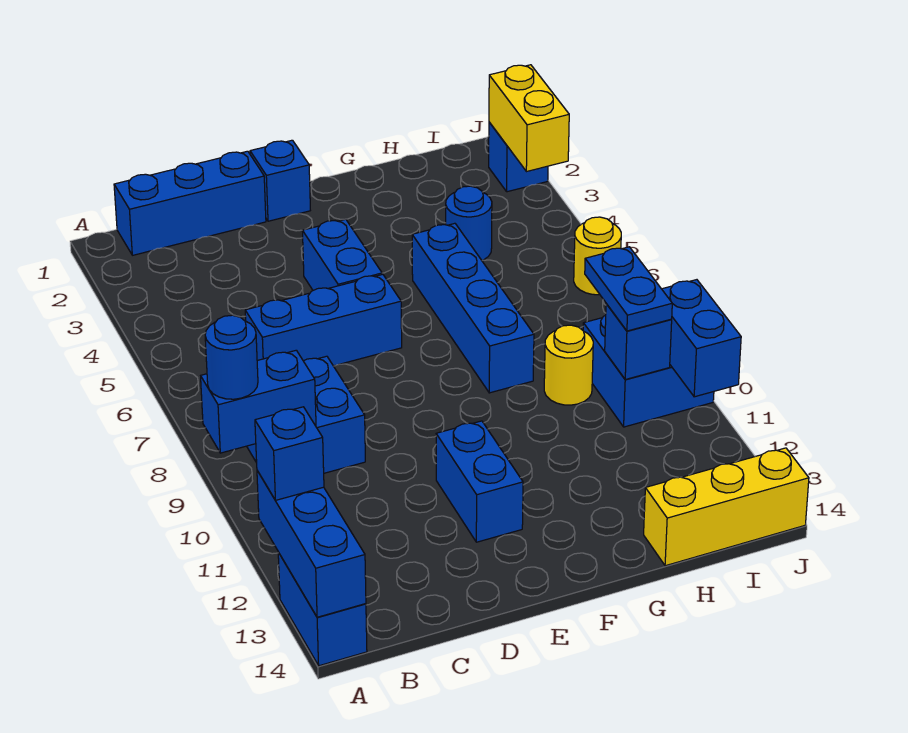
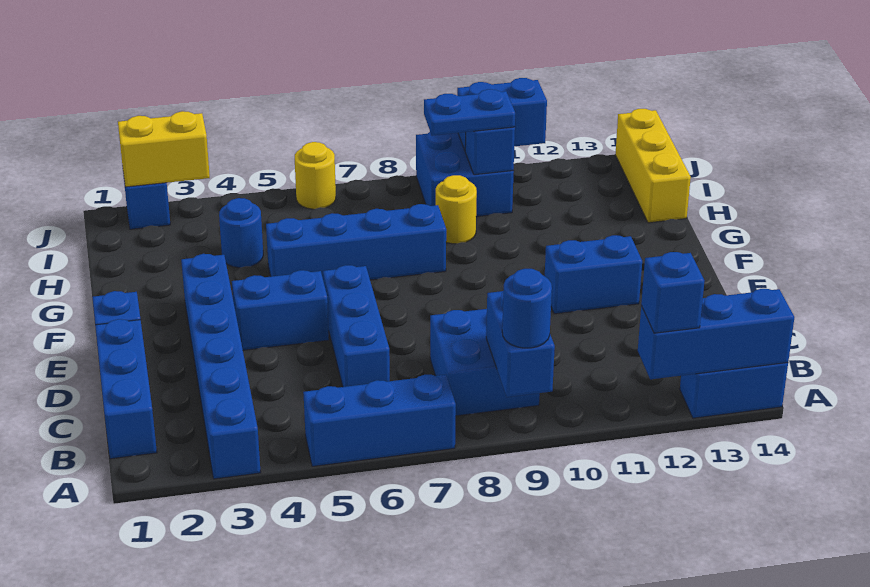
none -> blue brick A3:F3 level 1
none -> blue brick A5:A7 level 1

